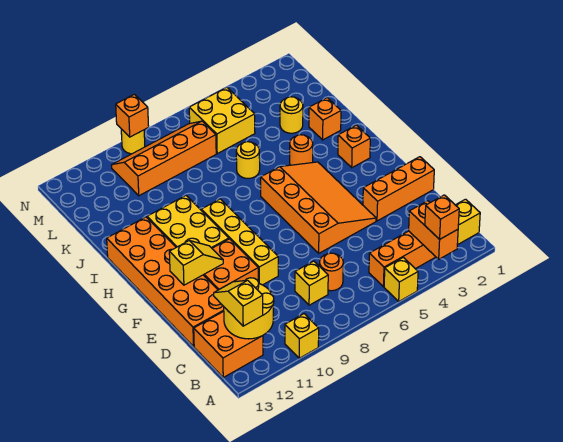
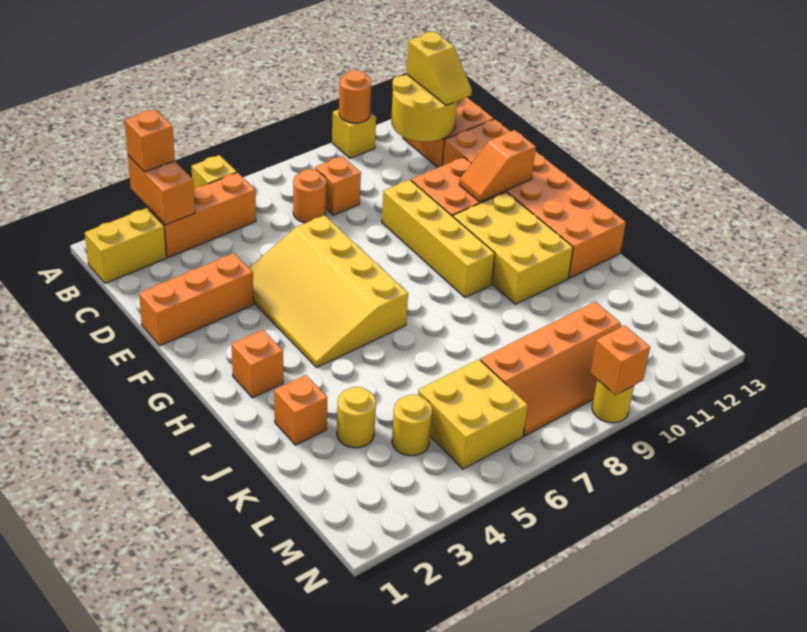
yellow brick C8 level 1 -> orange brick C8 level 1
orange slope E4:H6 level 1 top 6 -> yellow slope E4:H6 level 1 top 6
yellow slope F11:F12 level 2 top 12 -> orange slope F11:F12 level 2 top 12
orange round brick I4 level 1 -> orange round brick A10 level 2
yellow round brick J6 level 1 -> yellow round brick L4 level 1

